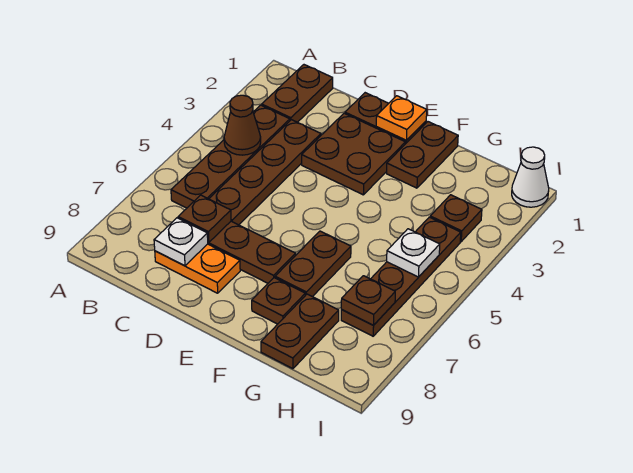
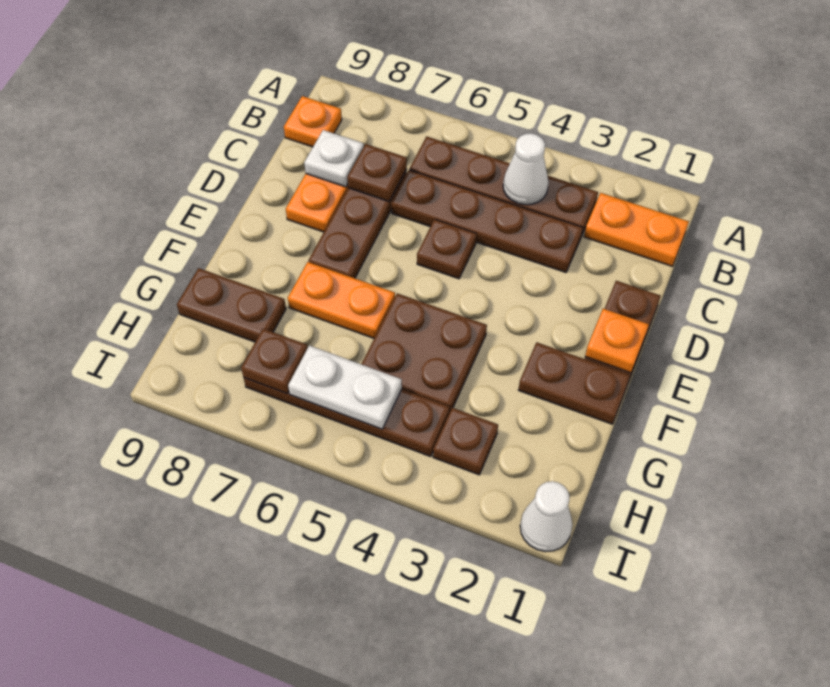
brown plate B1:B2 level 1 -> orange plate B1:B2 level 1
brown cone B4 level 2 -> white cone B4 level 2
none -> orange plate B9 level 1
brown plate D2:E3 level 1 -> brown plate F4:G5 level 1
brown plate F6:F7 level 1 -> orange plate F6:F7 level 1
brown plate F8 level 1 -> brown plate D5 level 1
white plate H5 level 2 -> white plate H5:H6 level 2

